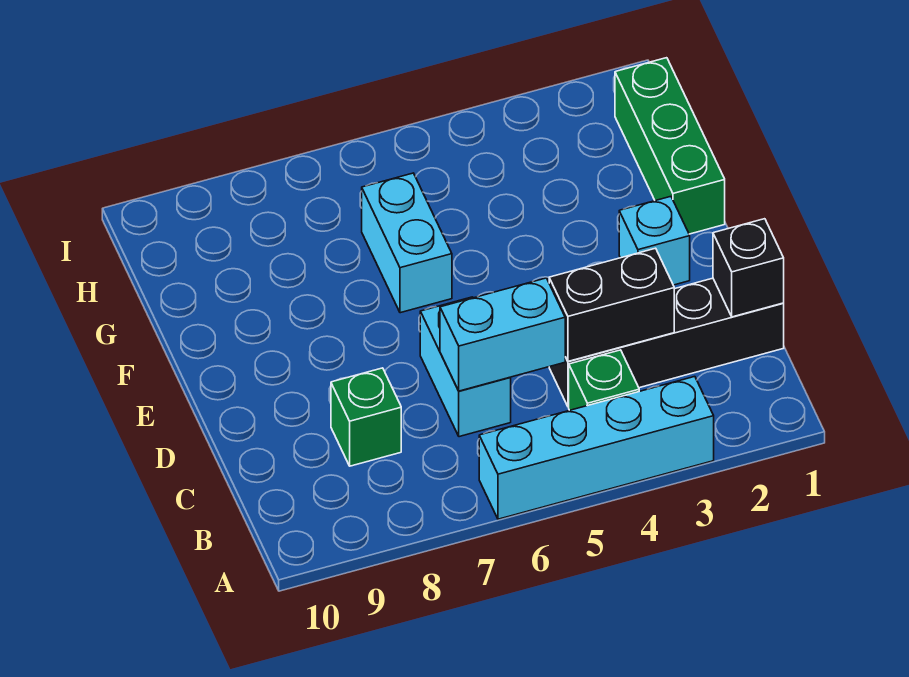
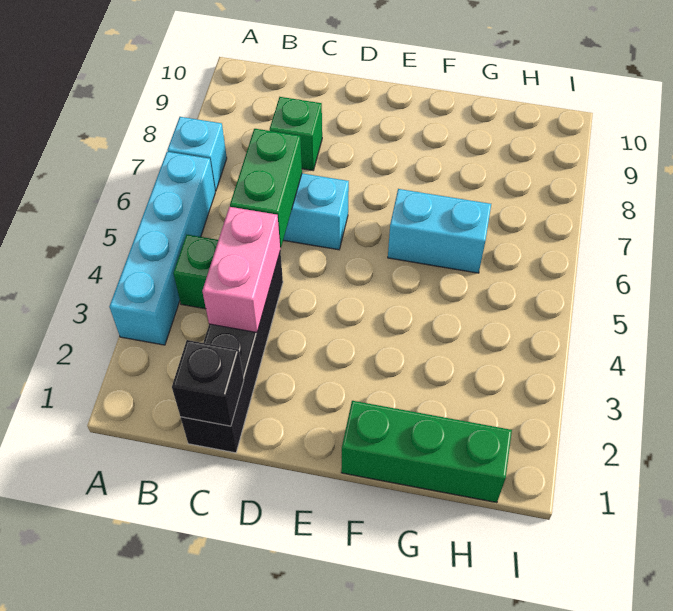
black brick C3:C4 level 2 -> pink brick C3:C4 level 2
cyan brick C5:C6 level 2 -> green brick C5:C6 level 2
cyan brick E2 level 1 -> cyan brick A7 level 1

